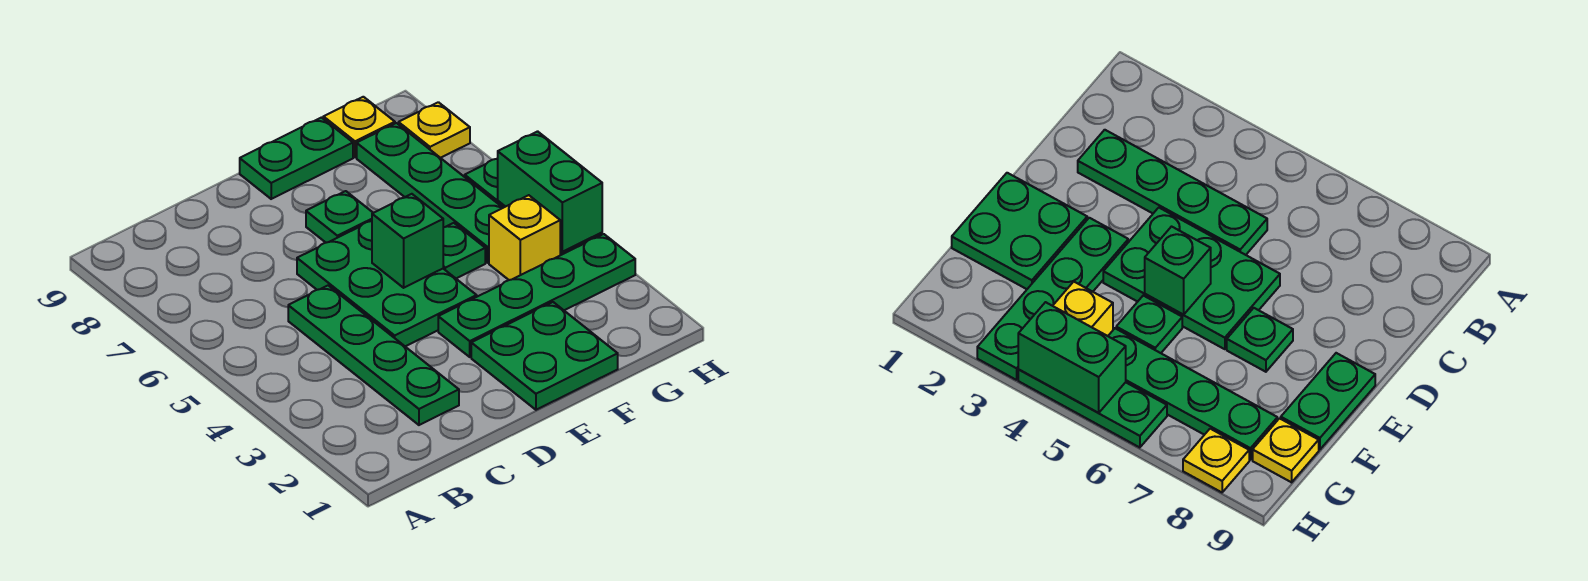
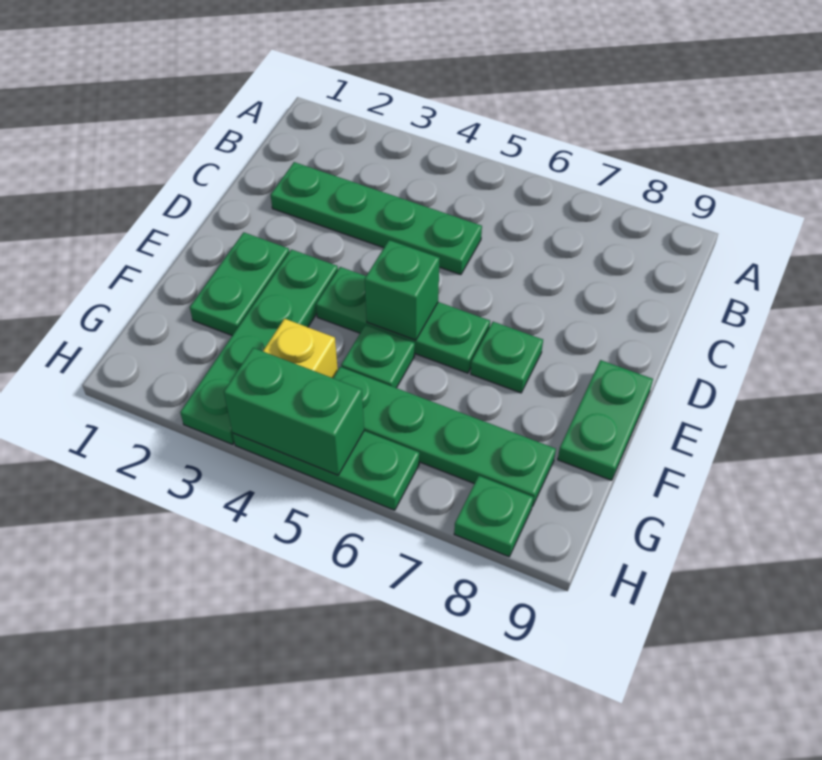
green plate D4:E6 level 1 -> green plate E4:E6 level 1
green plate E1:F2 level 1 -> green plate E2:F2 level 1
yellow plate G9 level 1 -> none
yellow plate H8 level 1 -> green plate H8 level 1

